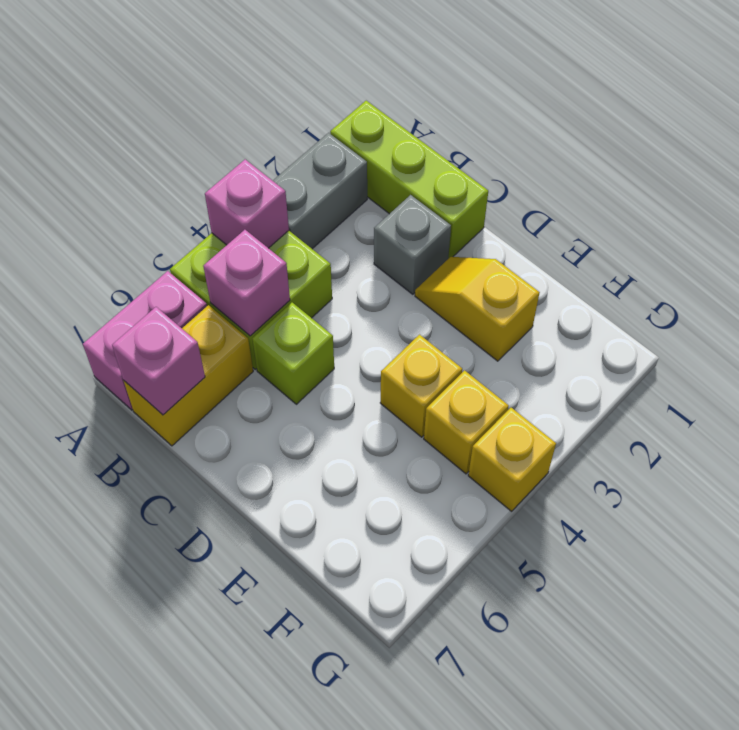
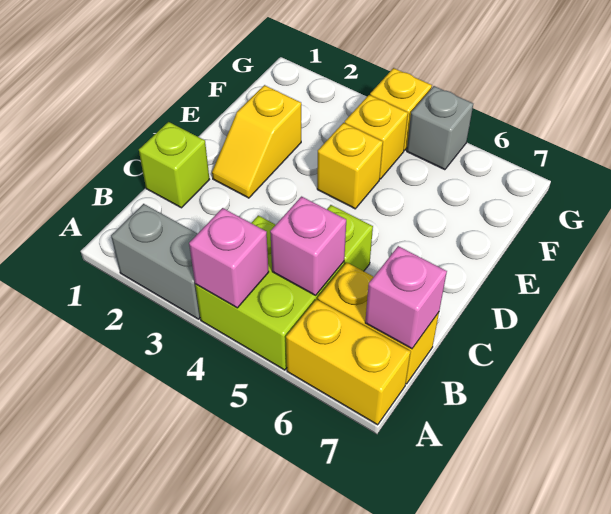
lime brick A1:C1 level 1 -> lime brick C1 level 1
pink brick A6:A7 level 1 -> yellow brick A6:A7 level 1
grey brick C2 level 1 -> grey brick G5 level 1

